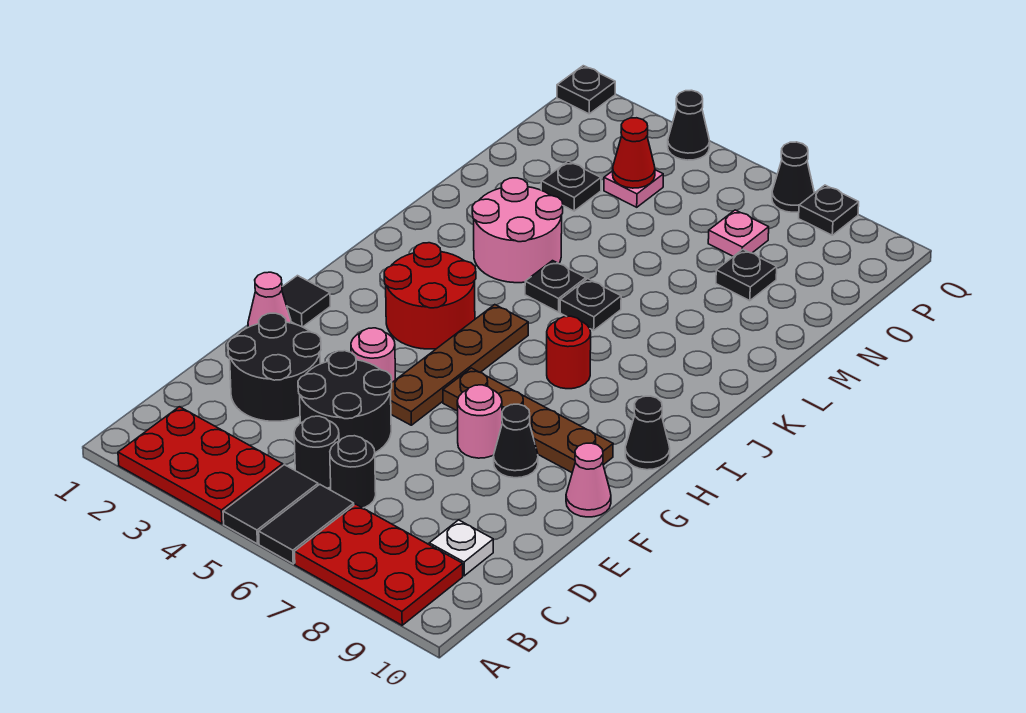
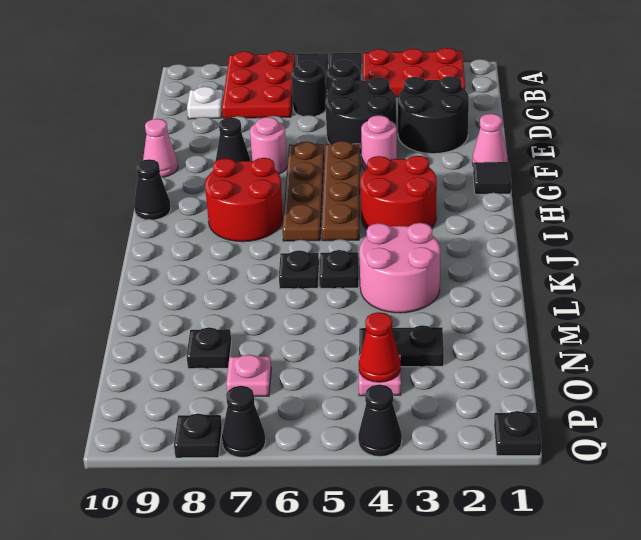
red plate A7:B9 level 1 -> red plate A7:C8 level 1
brown plate G6:G9 level 1 -> brown plate F6:I6 level 1
red round brick I7 level 1 -> red round brick H7:I8 level 1
black plate N3 level 1 -> black plate N3:N4 level 1

